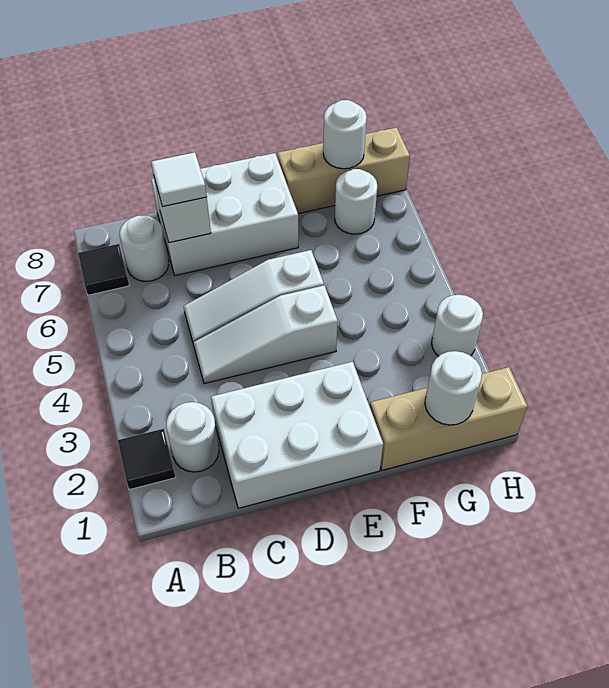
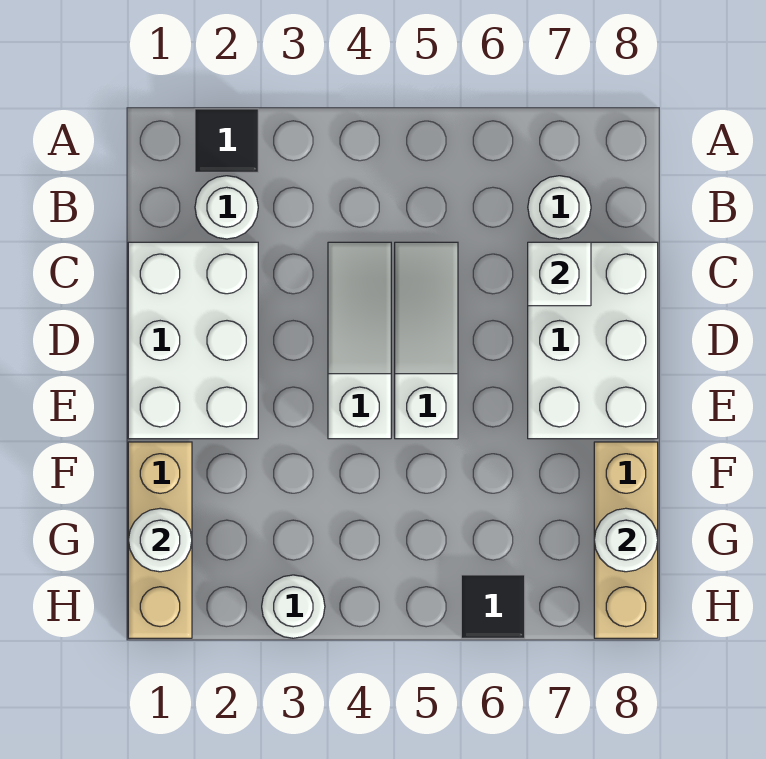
black tile A7 level 1 -> black tile H6 level 1
white tile C7 level 3 -> none
white round brick G7 level 1 -> none

